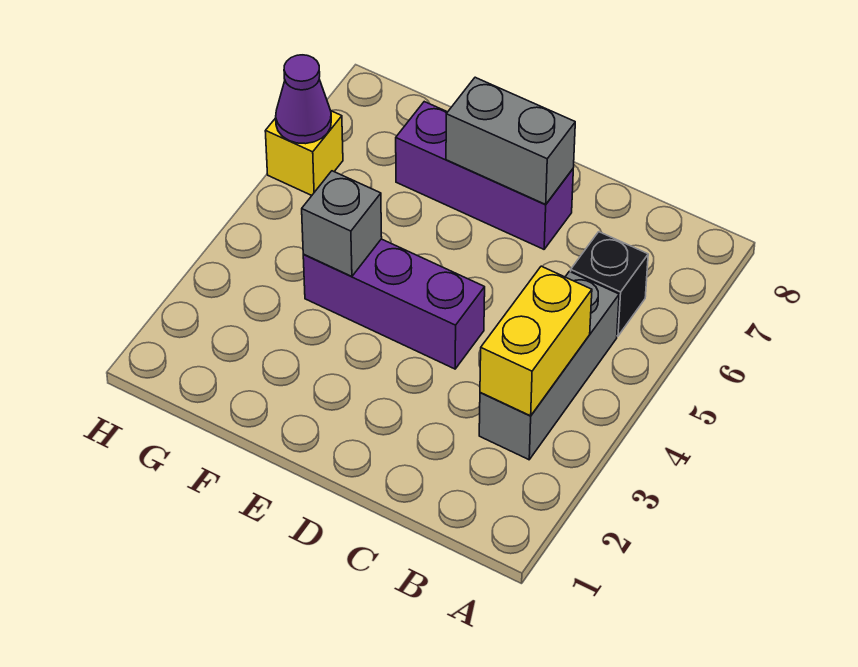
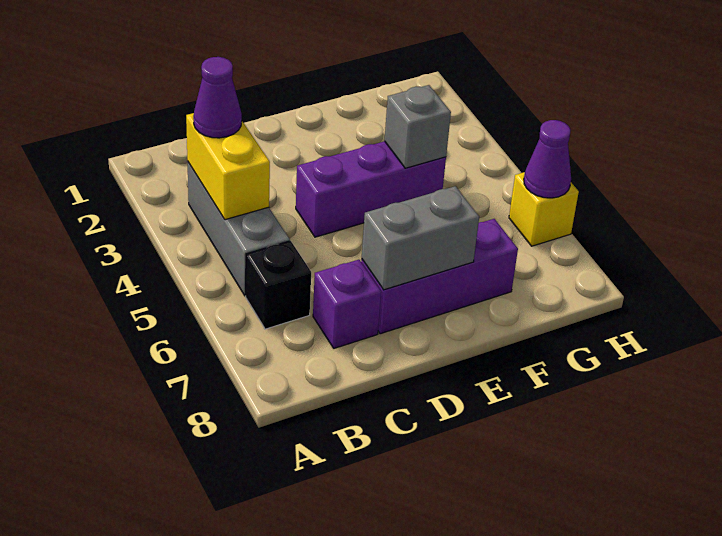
none -> purple cone B3 level 3
none -> purple brick C7 level 1

